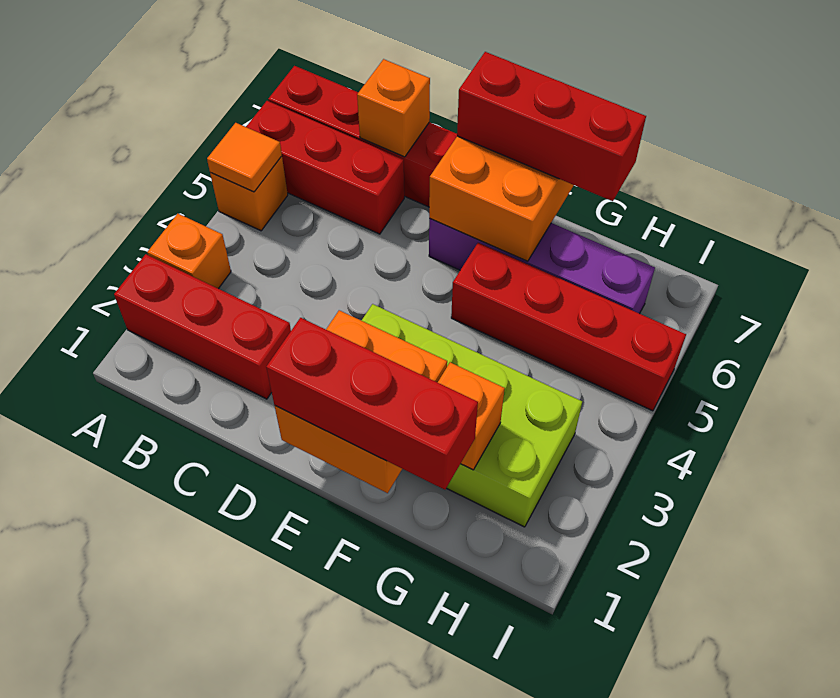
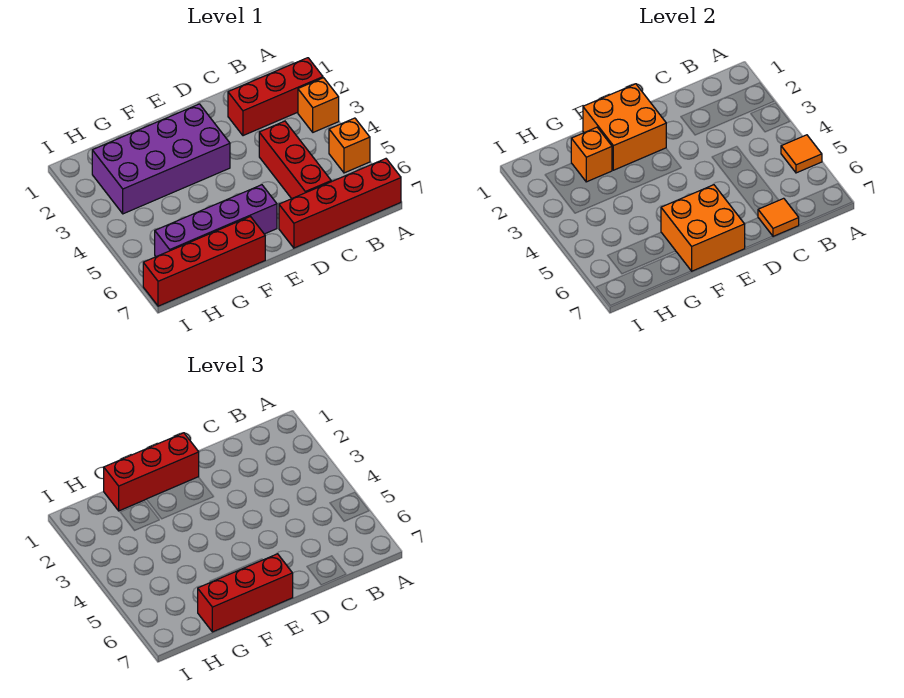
red brick A6:C6 level 1 -> red brick C4:C6 level 1
orange brick C7 level 2 -> orange tile C7 level 2
lime brick E2:H3 level 1 -> purple brick E2:H3 level 1
red brick F5:I5 level 1 -> red brick F7:I7 level 1

